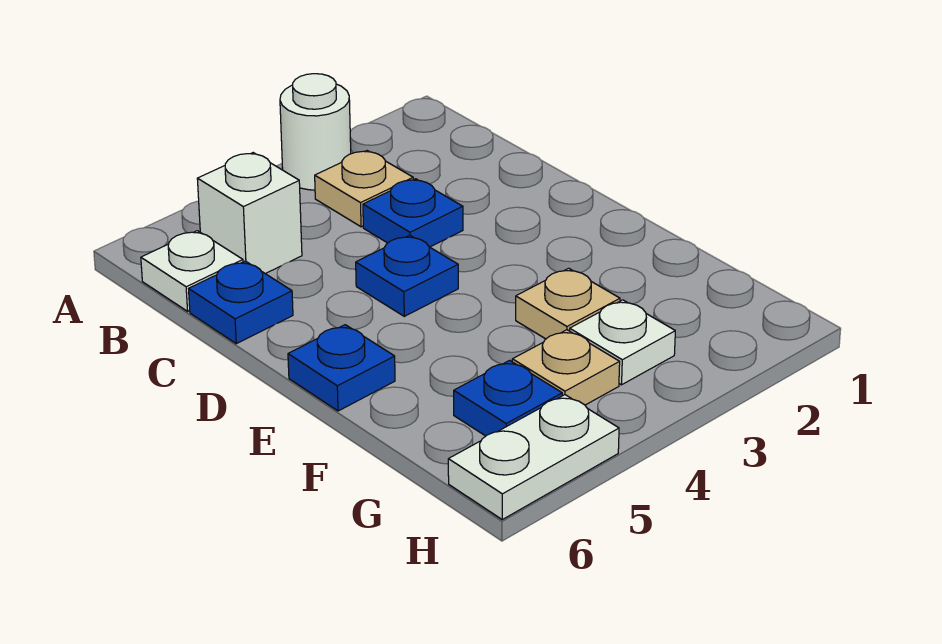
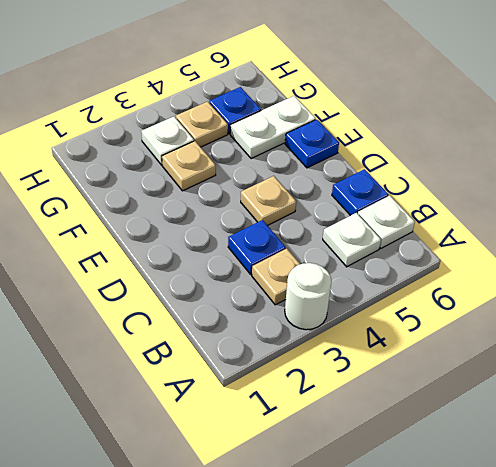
white brick B5 level 1 -> white plate B5 level 1
blue plate D4 level 1 -> tan plate D4 level 1
white plate H5:H6 level 1 -> white plate F5:F6 level 1

